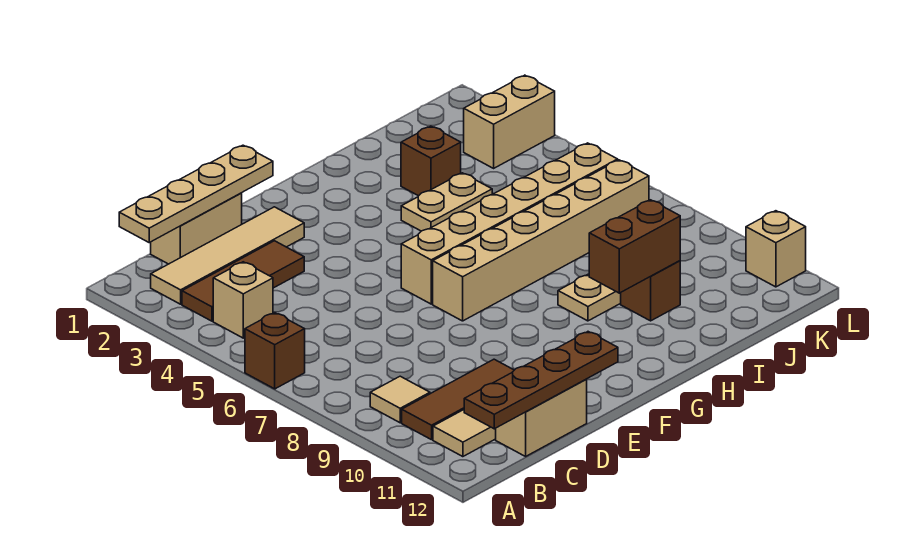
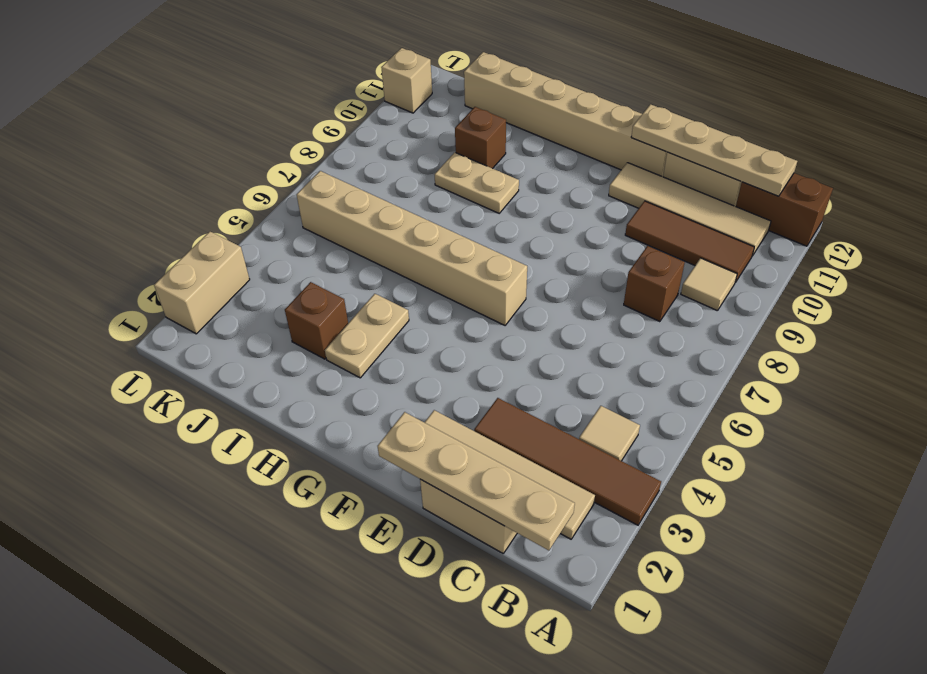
brown brick A6 level 1 -> brown brick C8 level 1
brown tile B3:D3 level 1 -> brown tile A3:D3 level 1
tan brick B4 level 1 -> tan tile B4 level 1
brown plate B12:E12 level 2 -> tan plate B12:E12 level 2
tan brick F7:K7 level 1 -> tan brick E12:J12 level 1
tan plate H4:I4 level 1 -> tan plate H3:H4 level 1
brown brick H10:I10 level 2 -> brown brick A12:B12 level 1
tan brick K3:L3 level 1 -> tan brick L2:L3 level 1

